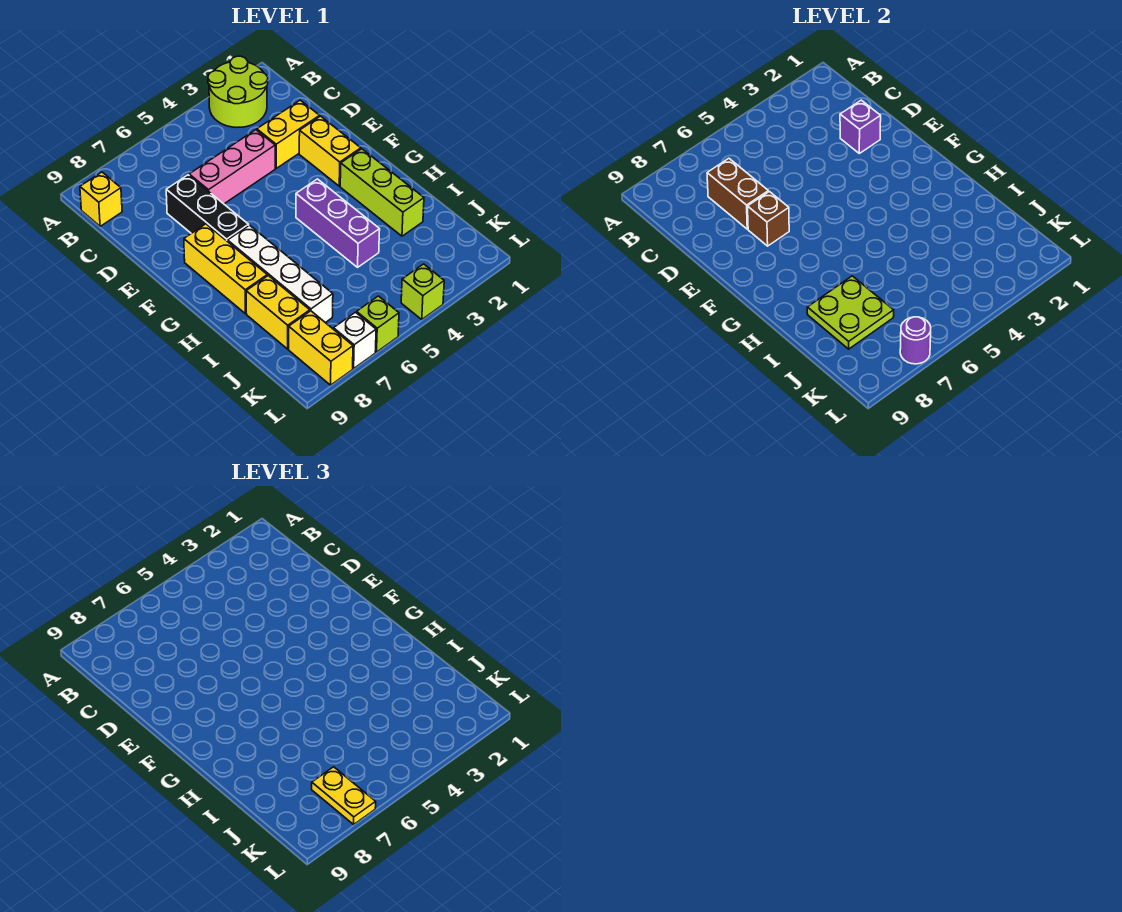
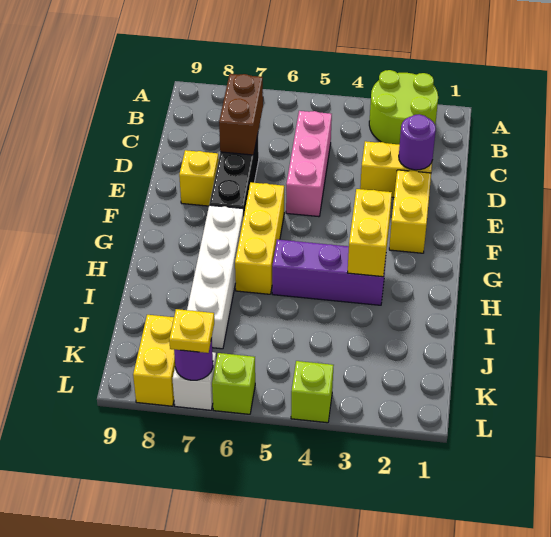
yellow brick B9 level 1 -> yellow brick E8 level 1
purple brick D2 level 2 -> purple round brick D2 level 2
pink brick D4:D6 level 1 -> pink brick C5:E5 level 1
brown brick E7 level 2 -> none
yellow brick F8:H8 level 1 -> yellow brick F6:H6 level 1
lime brick G2:I2 level 1 -> none
purple brick G4:I4 level 1 -> purple brick H3:H5 level 1
lime plate I7:J8 level 2 -> none
yellow brick I8:J8 level 1 -> yellow brick G3:H3 level 2
yellow plate K7:L7 level 3 -> yellow plate L7 level 3

